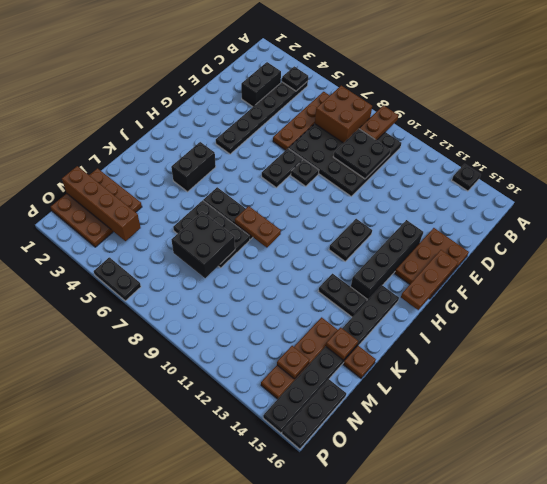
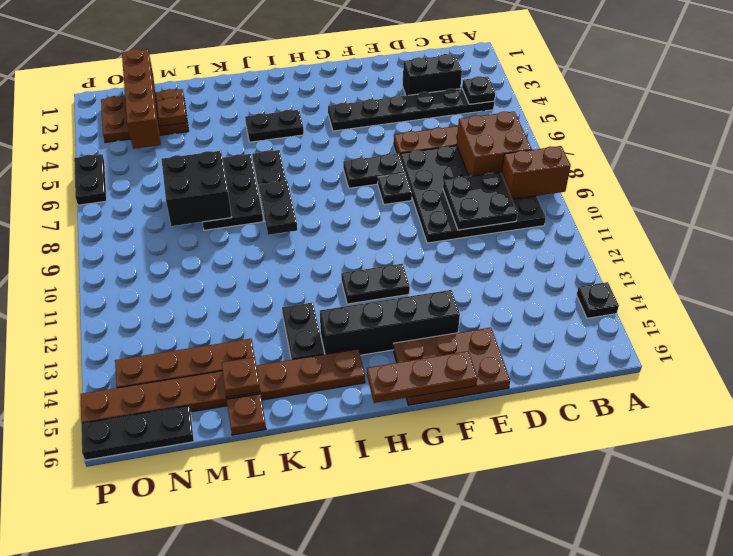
brown plate A9:B9 level 2 -> brown brick A9:B9 level 2
black brick I4:J4 level 1 -> black plate I4:J4 level 1
black plate I15:P15 level 1 -> brown plate I15:P15 level 1
brown plate J8:J9 level 2 -> black plate J8:J9 level 2
brown plate M1:O3 level 1 -> brown plate M2:O3 level 1
brown plate N14 level 2 -> brown plate M3 level 2

